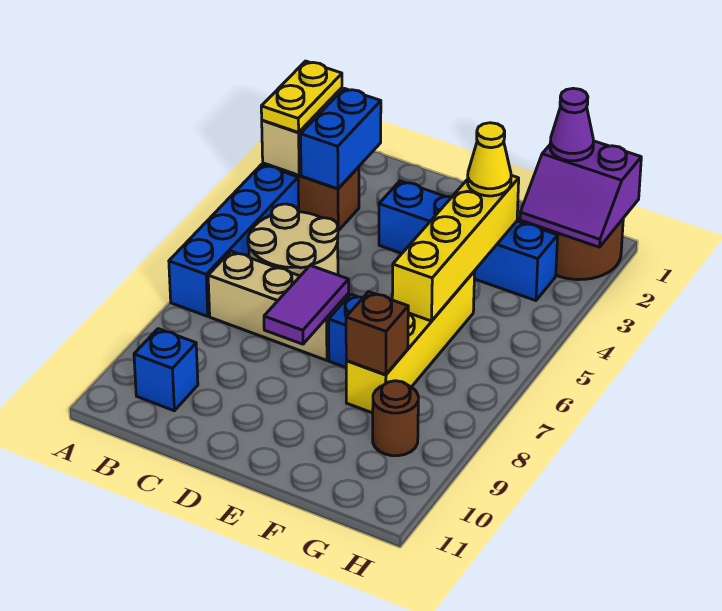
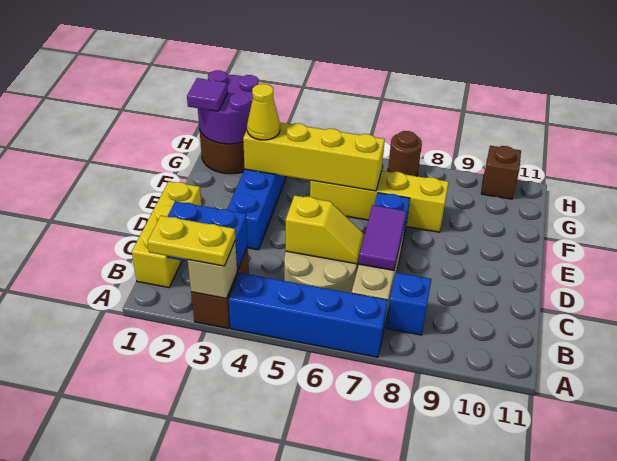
none -> yellow brick B1:D1 level 1
blue brick B10 level 1 -> blue brick B8 level 1
none -> yellow slope C5:C6 level 2 top 5
purple tile D7:D8 level 2 -> purple tile C7:D7 level 2
brown brick F8 level 2 -> brown brick H10 level 1
purple slope G1:H2 level 2 top 1 -> purple round brick G1:H2 level 2
purple cone G1 level 3 -> purple tile G1 level 3
brown round brick G9 level 1 -> brown round brick H7 level 1

